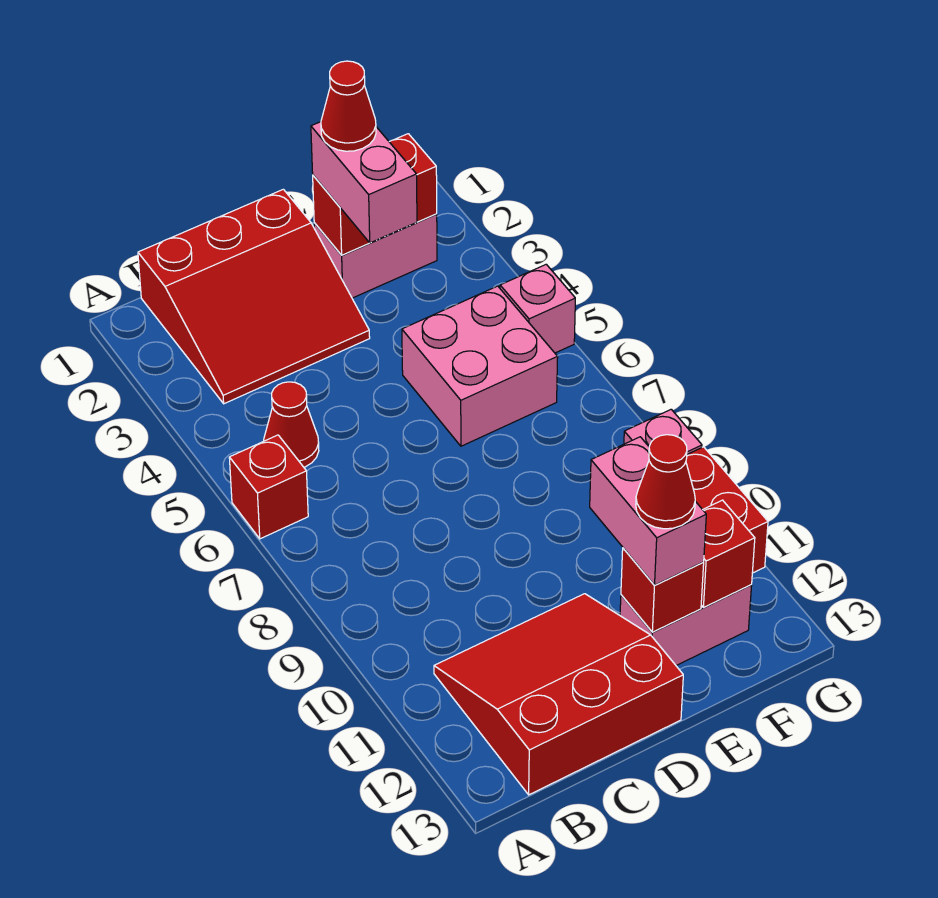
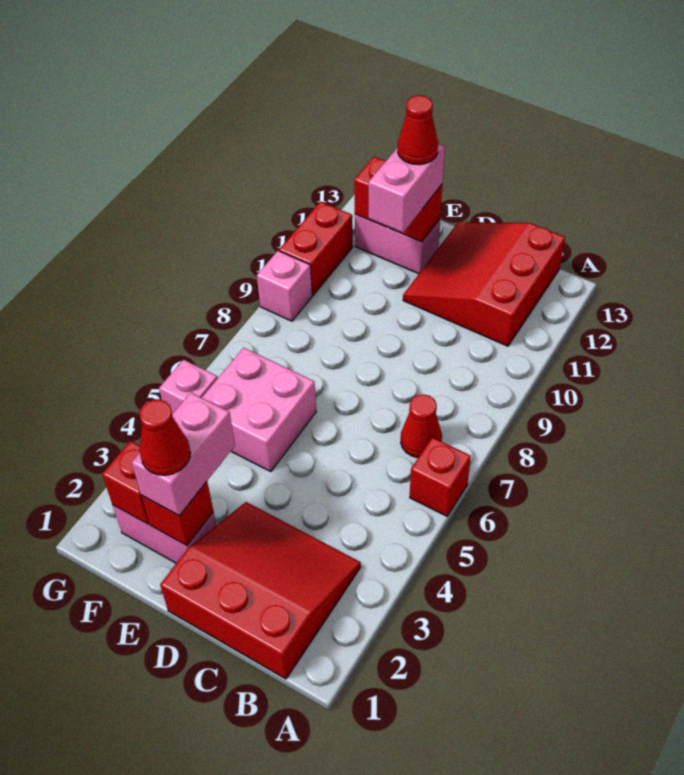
red cone B5 level 1 -> red cone B7 level 1
red slope B11:D13 level 1 top 13 -> red slope B11:D13 level 1 top B

